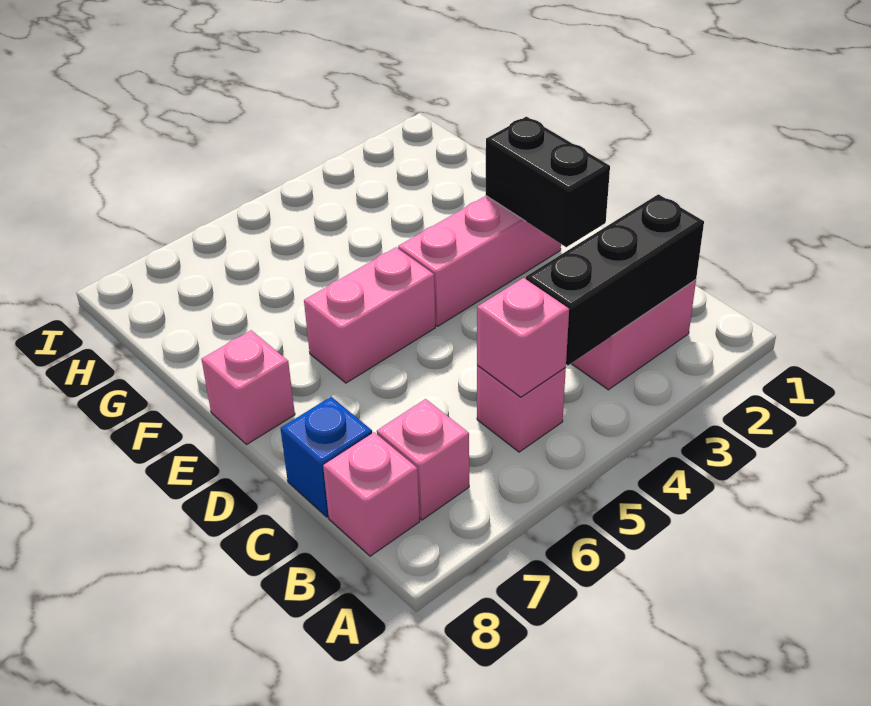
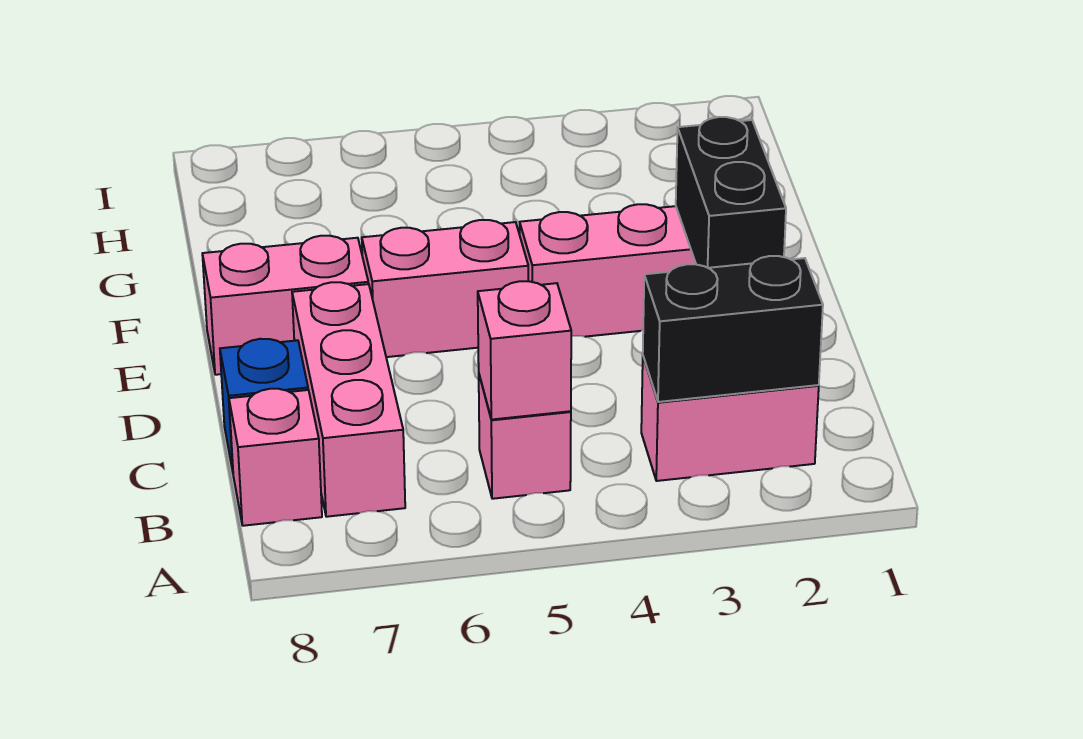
black brick B2:B4 level 2 -> black brick B2:B3 level 2
pink brick B7 level 1 -> pink brick B7:D7 level 1
pink brick E8 level 1 -> pink brick E7:E8 level 1

